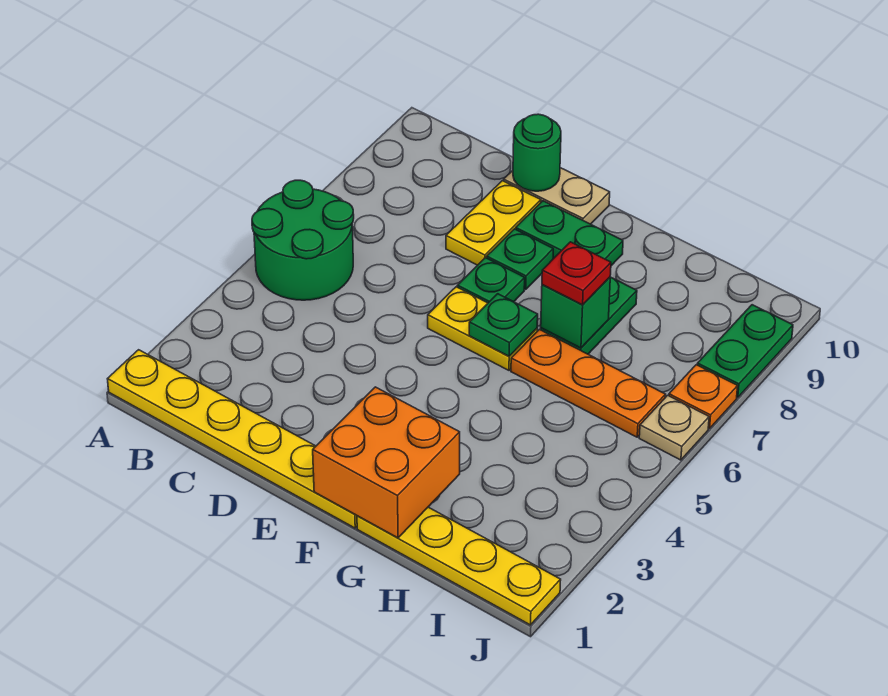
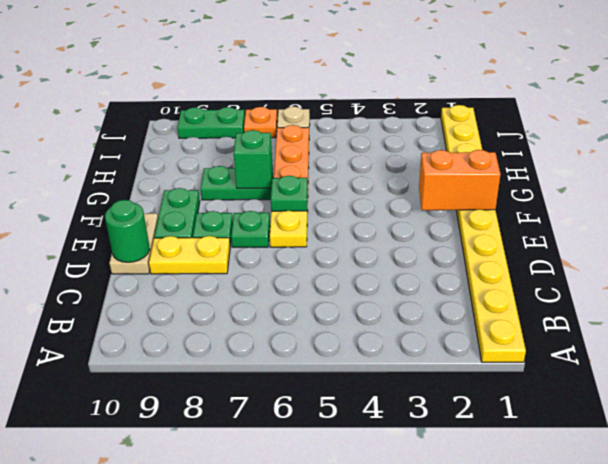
green round brick A5:B6 level 1 -> none
orange brick F1:G2 level 2 -> orange brick F1:F2 level 2
red plate G7 level 3 -> none

